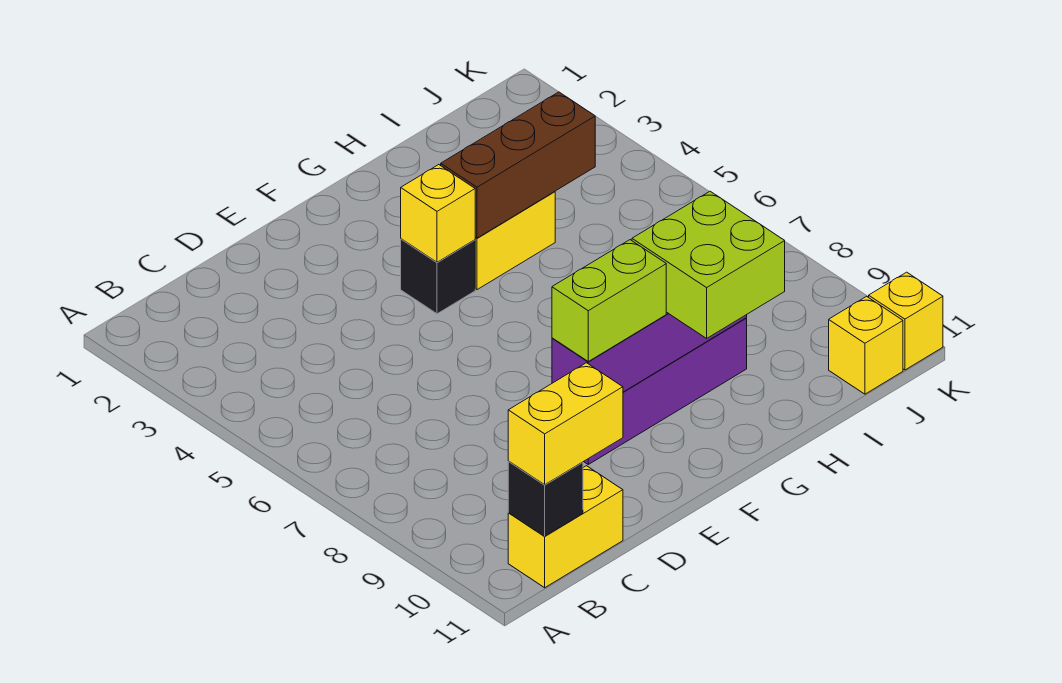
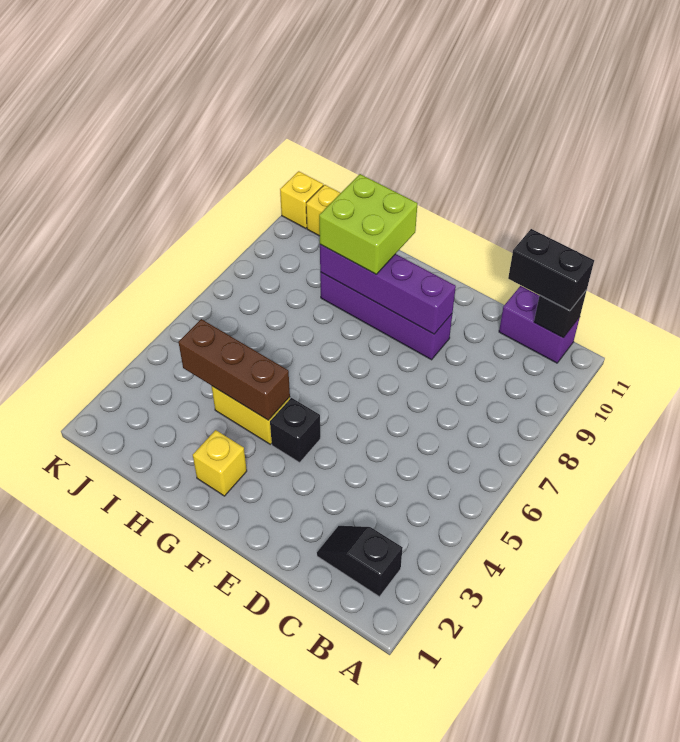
none -> black slope B2:C2 level 1 top B
yellow brick B11:C11 level 1 -> purple brick B11:C11 level 1
yellow brick B11:C11 level 3 -> black brick B11:C11 level 3
lime brick E9:F9 level 3 -> none
yellow brick F4 level 2 -> yellow brick G2 level 1

